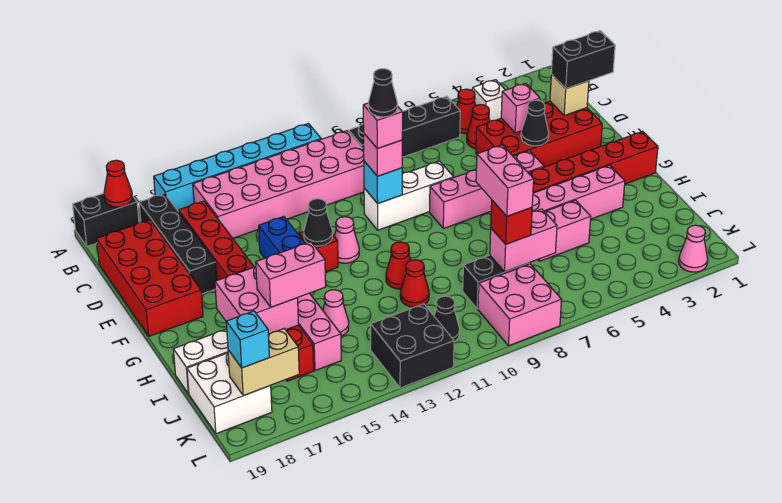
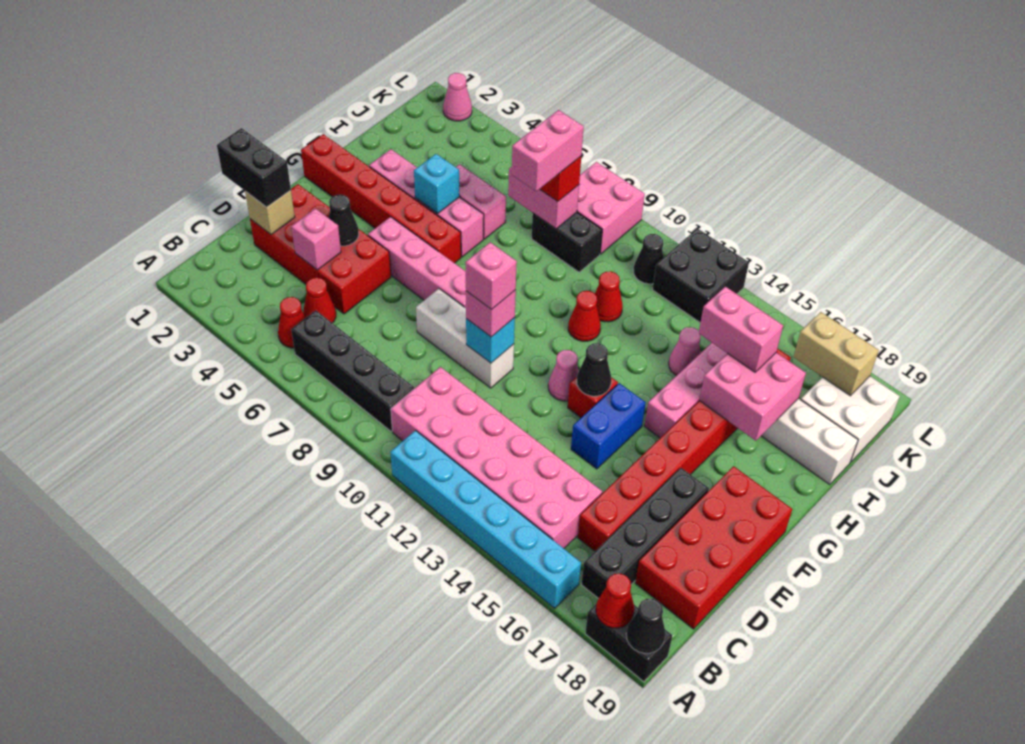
white brick B4 level 1 -> none
black cone E10 level 5 -> black cone A19 level 2
cyan brick K18 level 3 -> cyan brick H5 level 2

